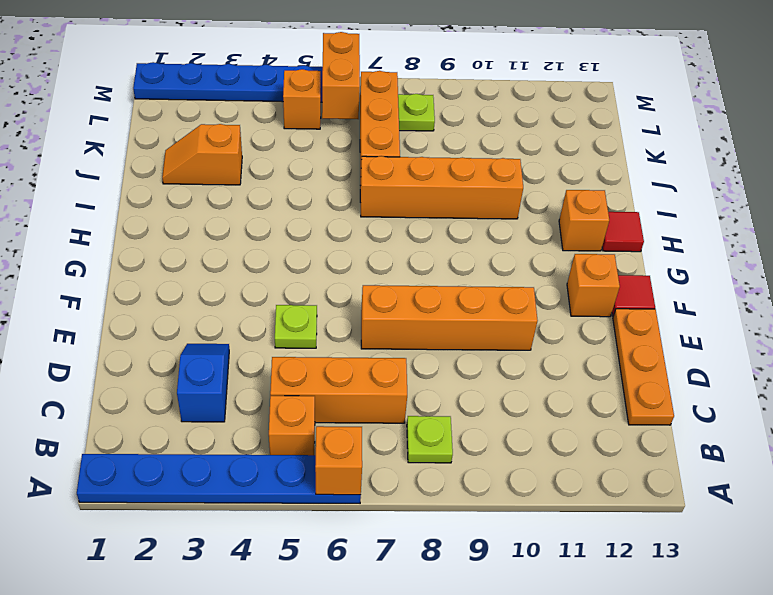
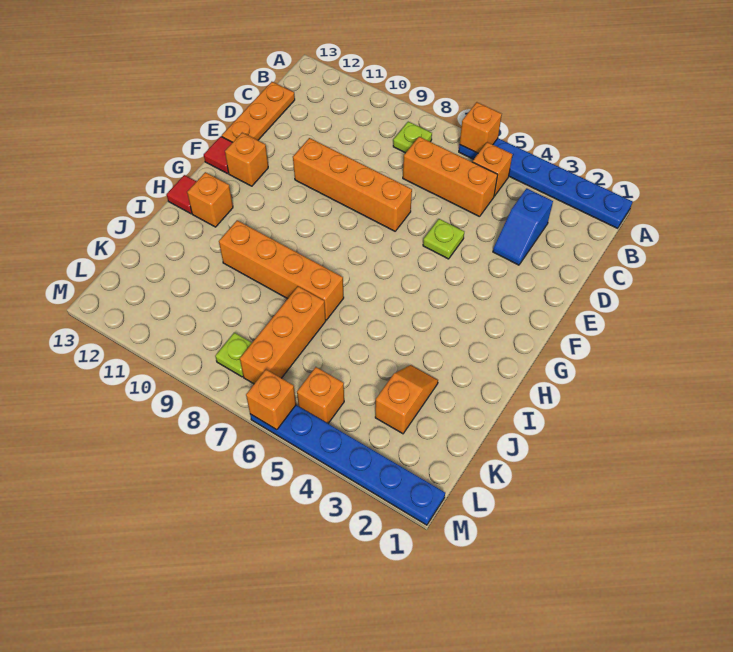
orange slope J2:J3 level 1 top 3 -> orange slope J3:K3 level 1 top K
orange brick L6:M6 level 2 -> orange brick M6 level 2

